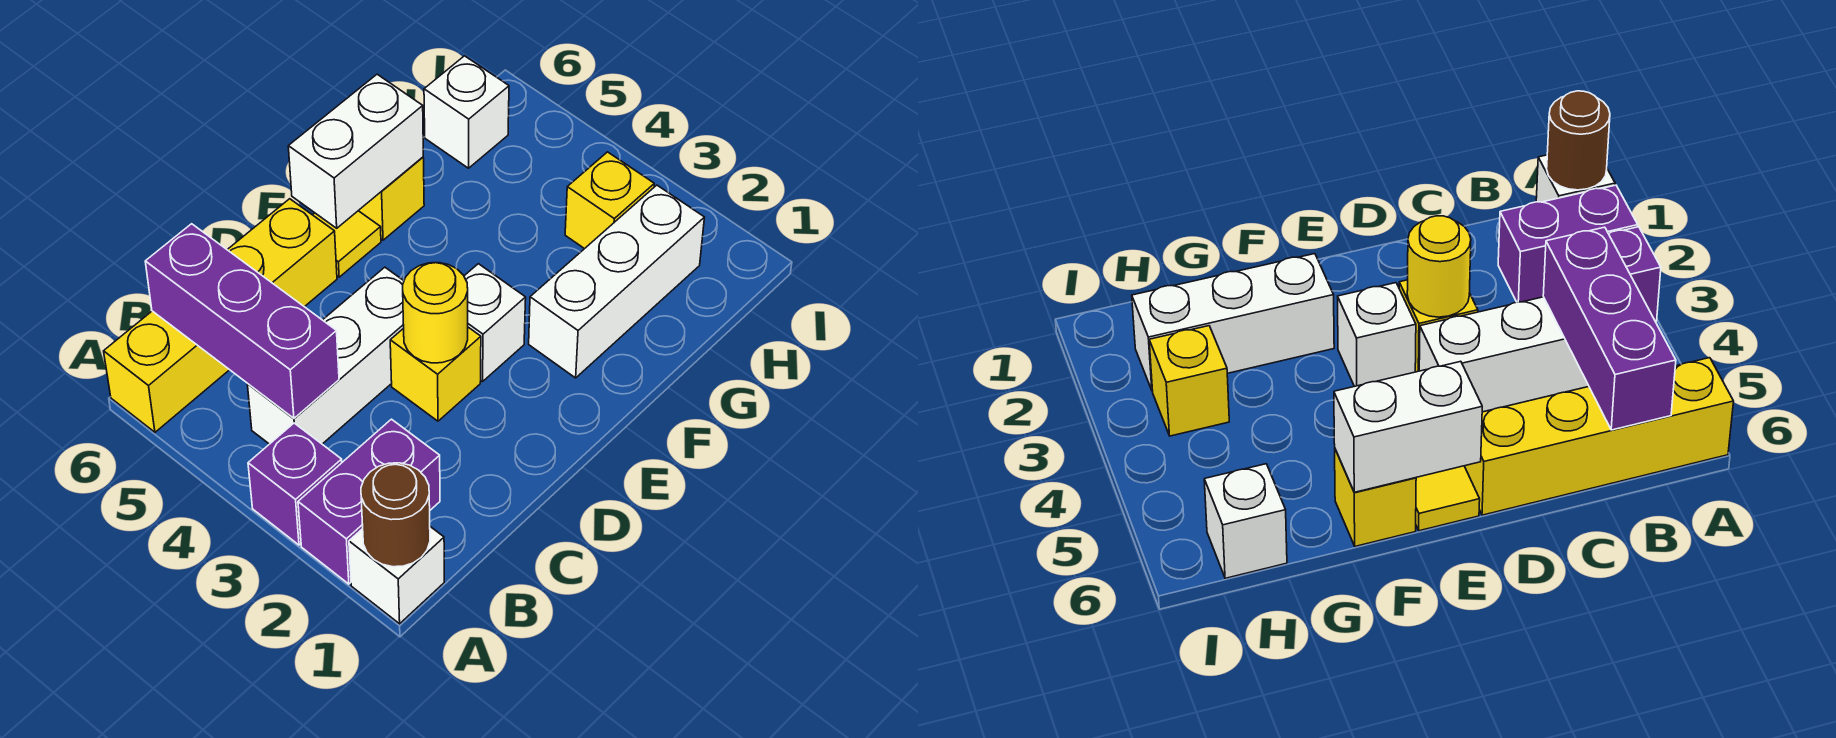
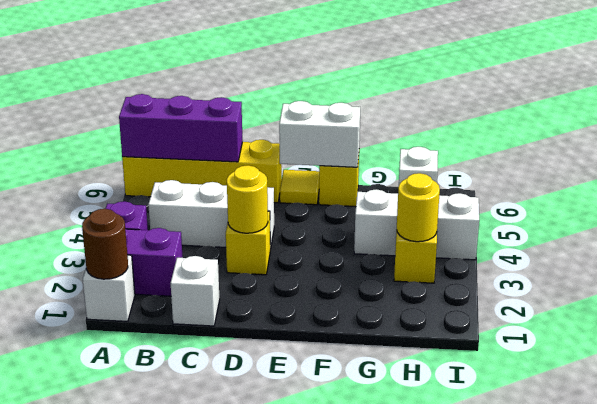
purple brick B4:B6 level 2 -> purple brick A6:C6 level 2
white brick E3 level 1 -> white brick C1 level 1
white brick F2:H2 level 1 -> white brick G4:I4 level 1
none -> yellow round brick H3 level 2

